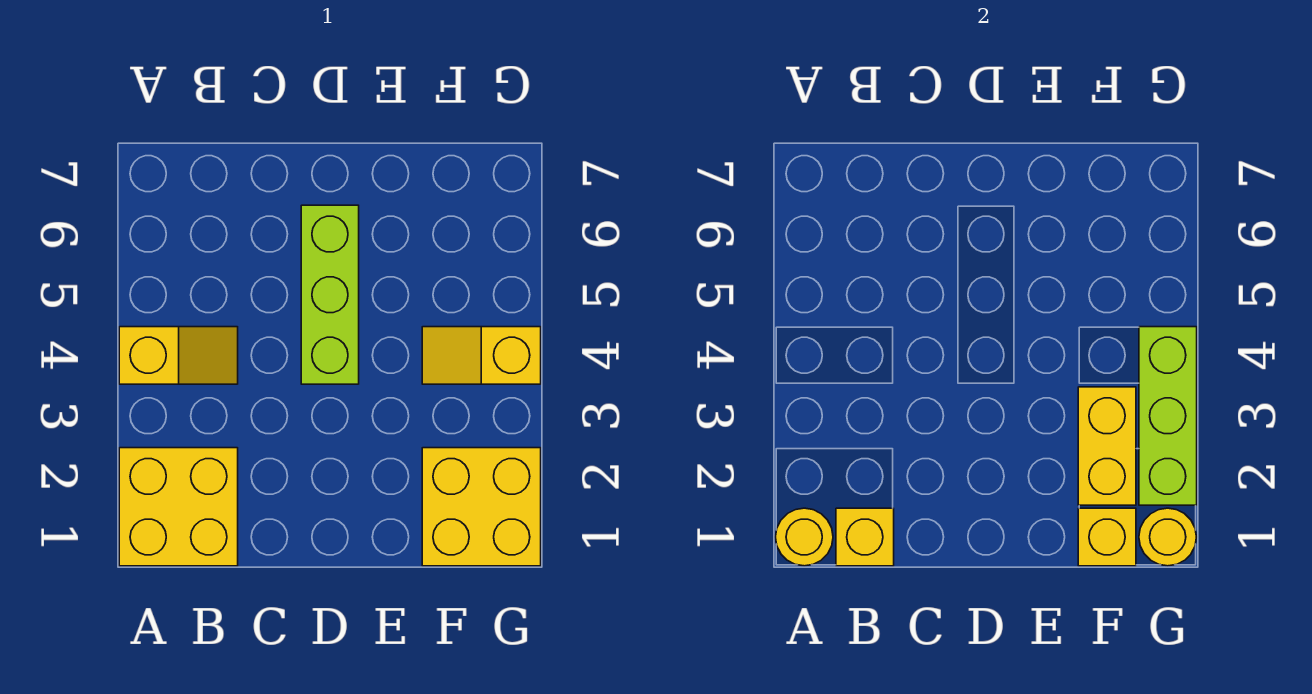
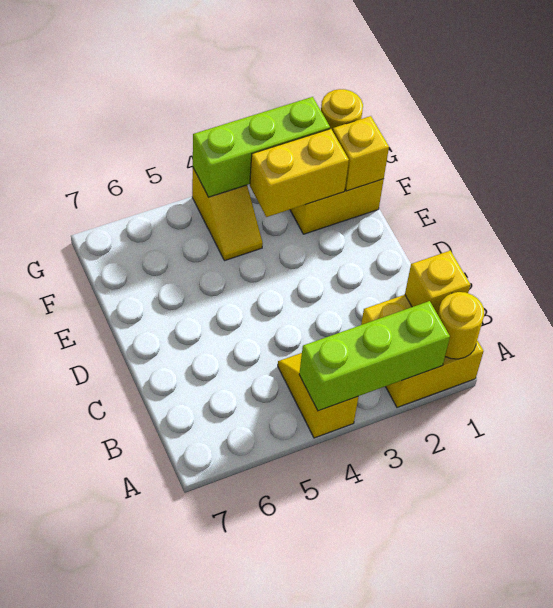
lime brick D4:D6 level 1 -> lime brick A2:A4 level 2

